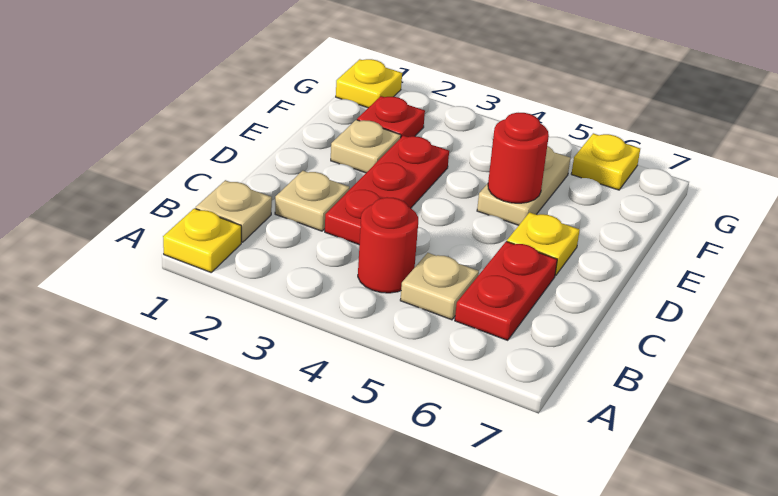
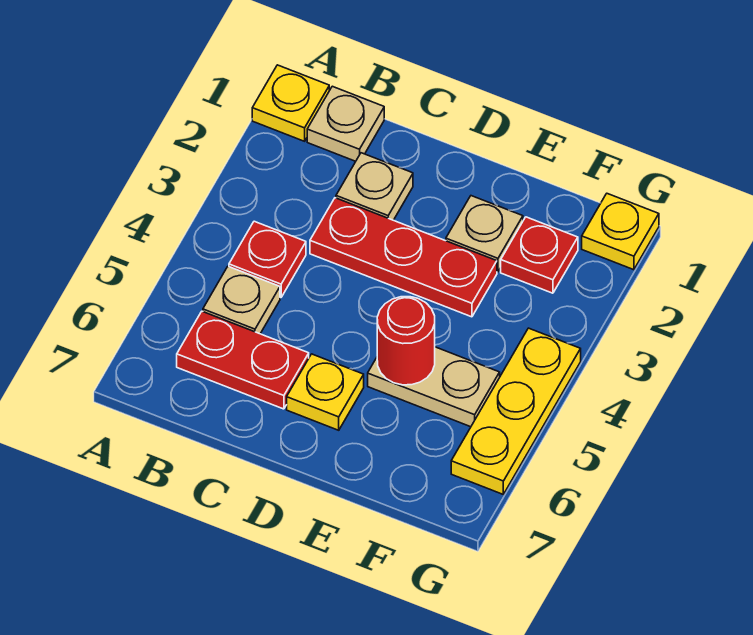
red round brick B4 level 1 -> red plate B4 level 1
yellow plate G6 level 1 -> yellow plate G4:G6 level 1

